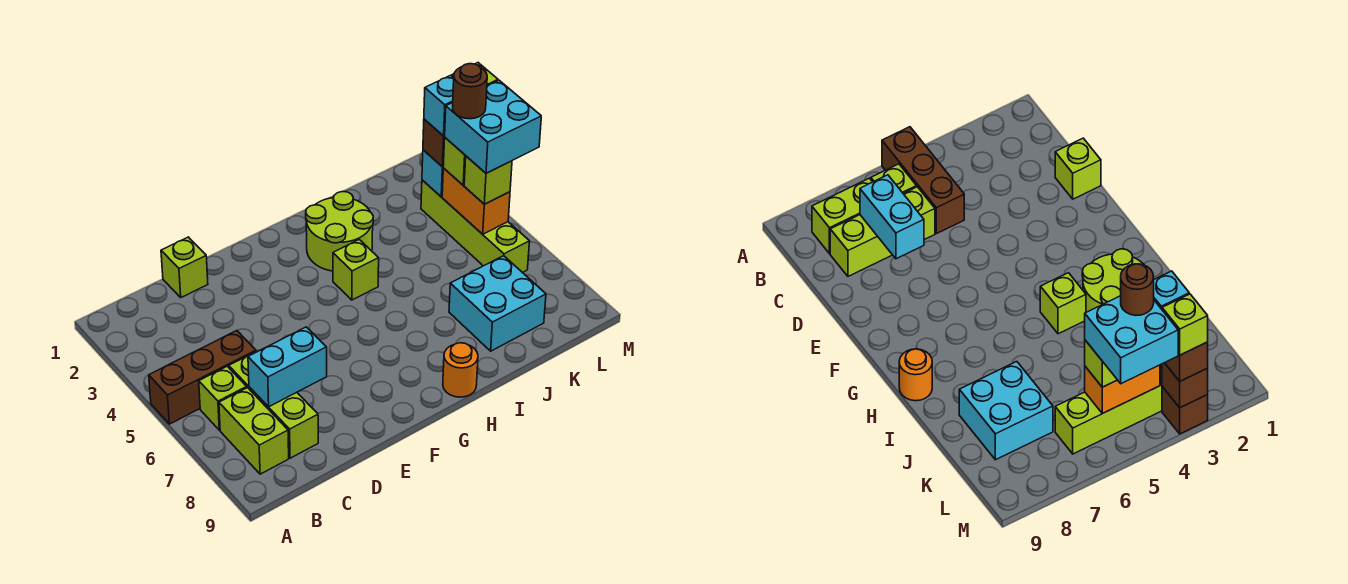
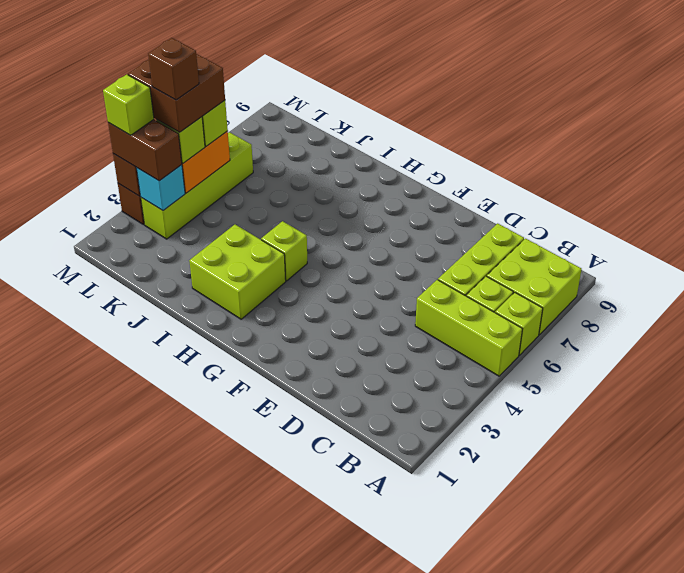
brown brick A5:C5 level 1 -> lime brick A5:C5 level 1
lime brick B7:B8 level 1 -> lime brick A7:B8 level 1
cyan brick C7:D7 level 2 -> none
lime brick D1 level 1 -> lime brick A6 level 1
lime round brick H2:I3 level 1 -> lime brick H2:I3 level 1
orange round brick H9 level 1 -> none
cyan brick J7:K8 level 1 -> none
cyan brick L3 level 4 -> none
cyan brick L4:M5 level 4 -> brown brick L4:M5 level 4
brown round brick L4 level 5 -> brown brick L4 level 5

